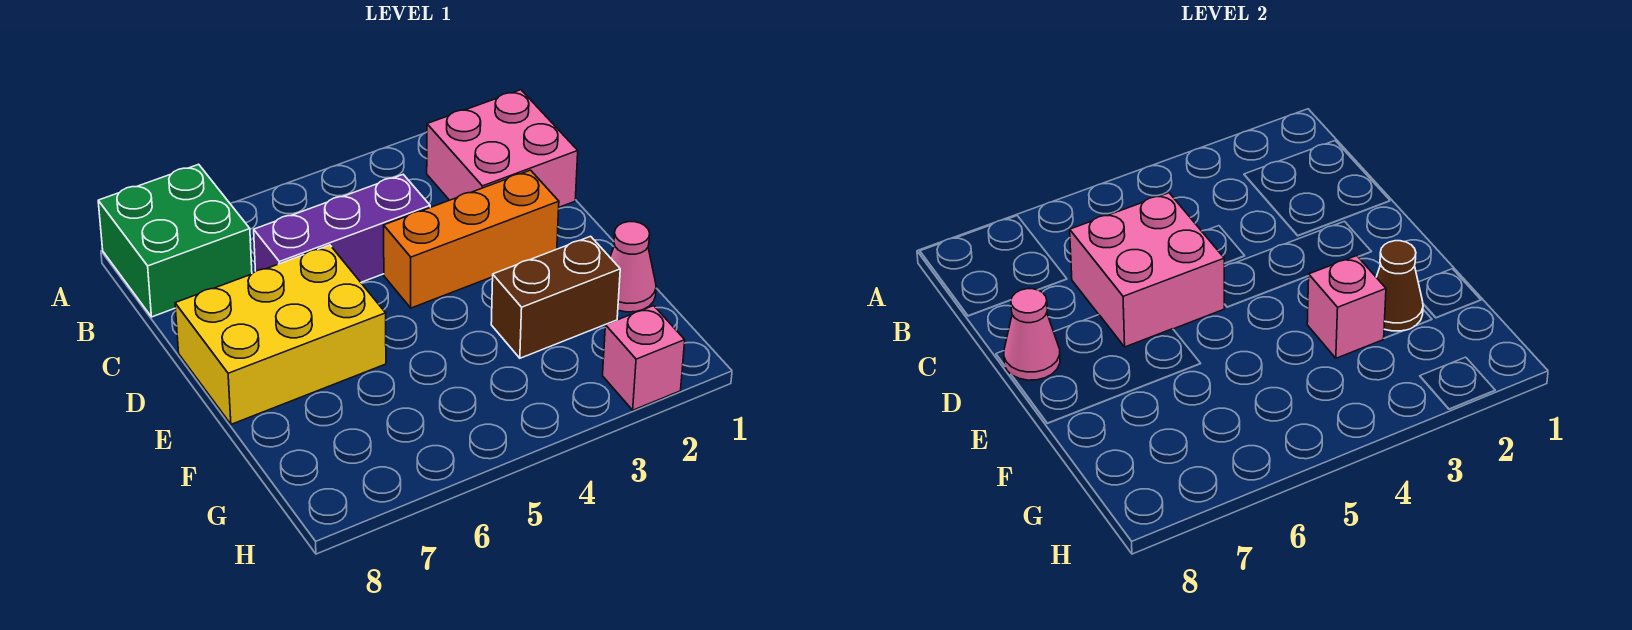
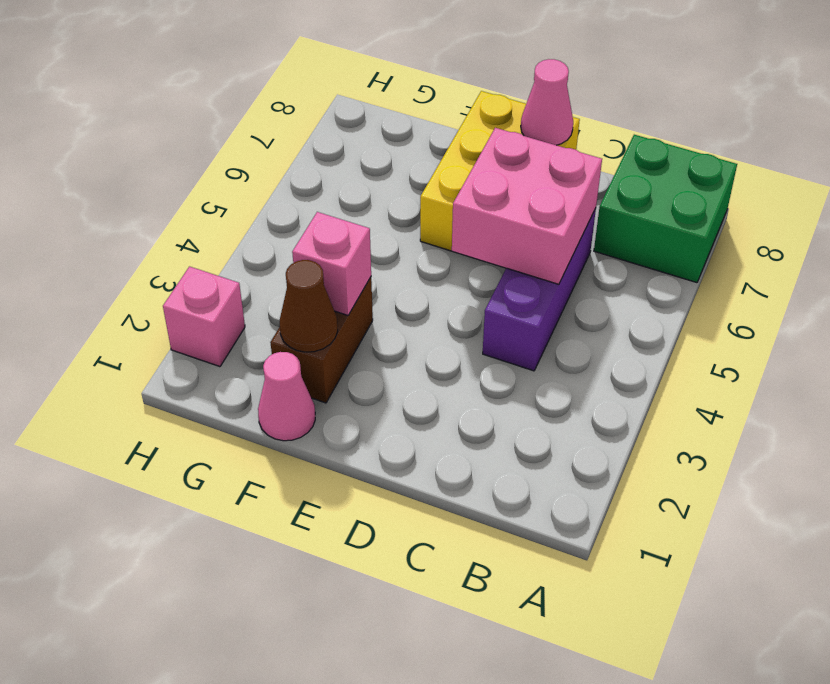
pink brick B1:C2 level 1 -> none
orange brick D2:D4 level 1 -> none

